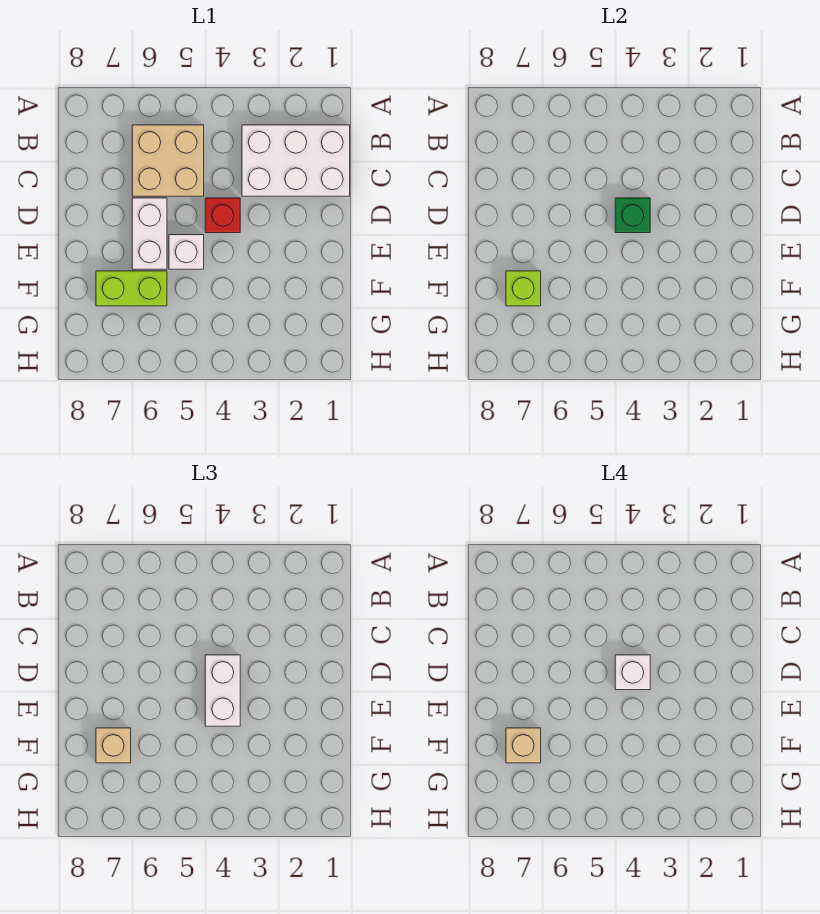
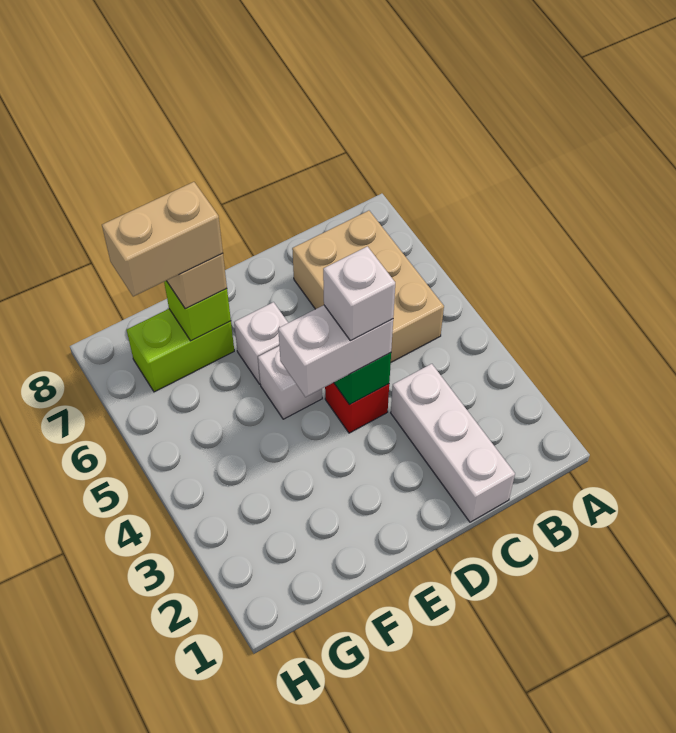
white brick B1:C3 level 1 -> white brick C1:C3 level 1
tan brick B5:C6 level 1 -> tan brick B5:C7 level 1
white brick D6:E6 level 1 -> white brick E6 level 1
lime brick F6:F7 level 1 -> lime brick F7:G7 level 1
tan brick F7 level 4 -> tan brick F7:G7 level 4

